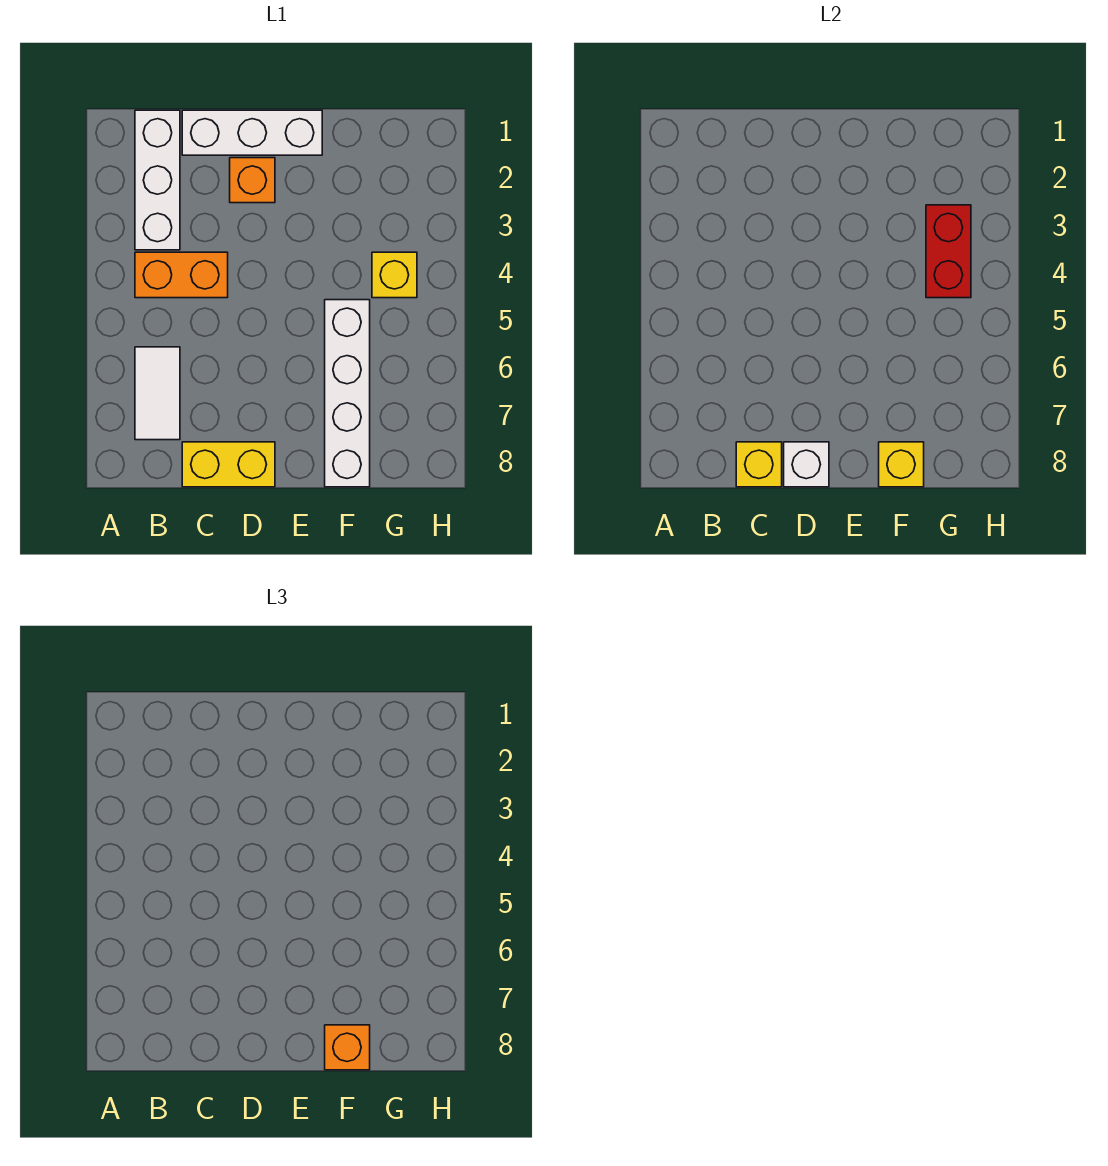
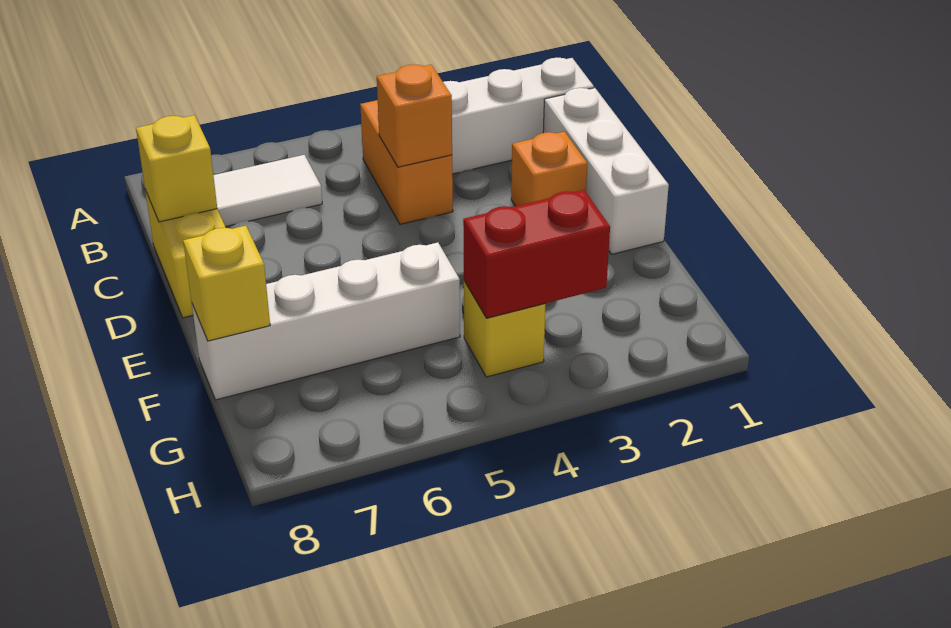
white brick D8 level 2 -> none
orange brick F8 level 3 -> orange brick C4 level 2

